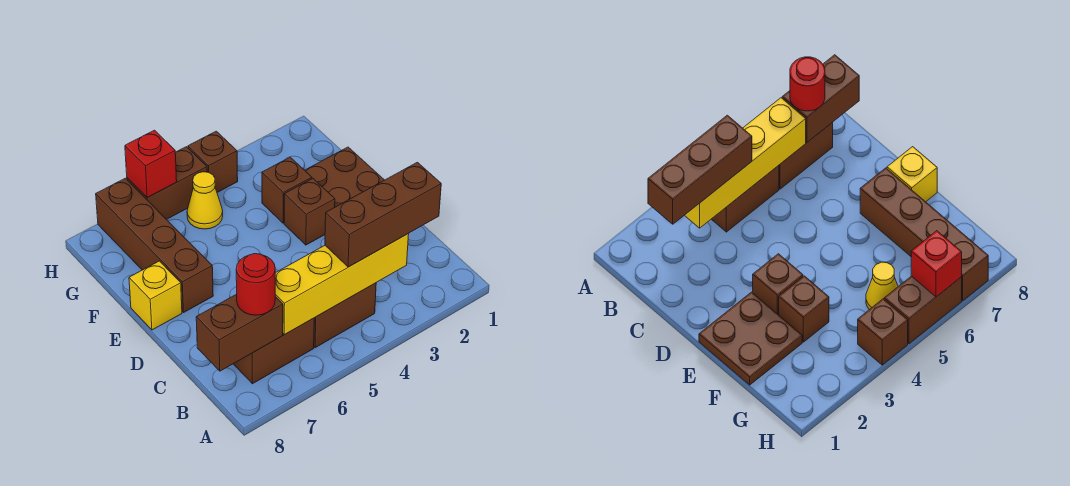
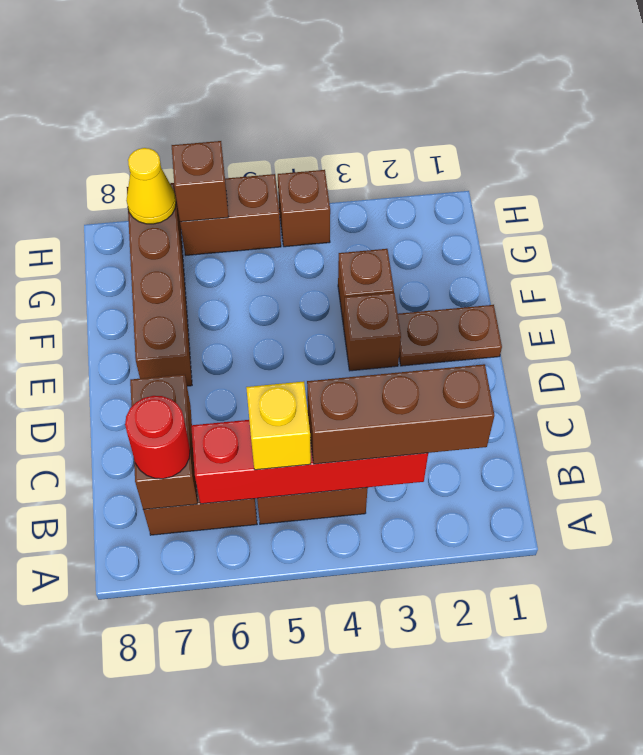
yellow brick B3:B6 level 2 -> red brick B3:B6 level 2
brown brick B7:B8 level 2 -> brown brick B7:C7 level 2
brown plate E1:F2 level 1 -> brown plate E1:E2 level 1
yellow brick E8 level 1 -> yellow brick B5 level 3
yellow cone G5 level 1 -> yellow cone H7 level 2
red brick H6 level 2 -> brown brick H6 level 2

